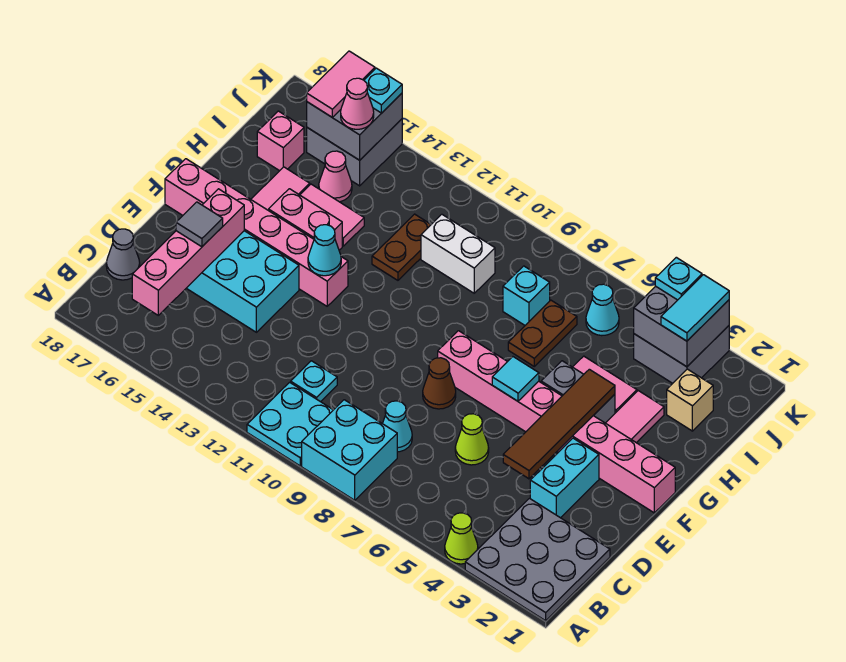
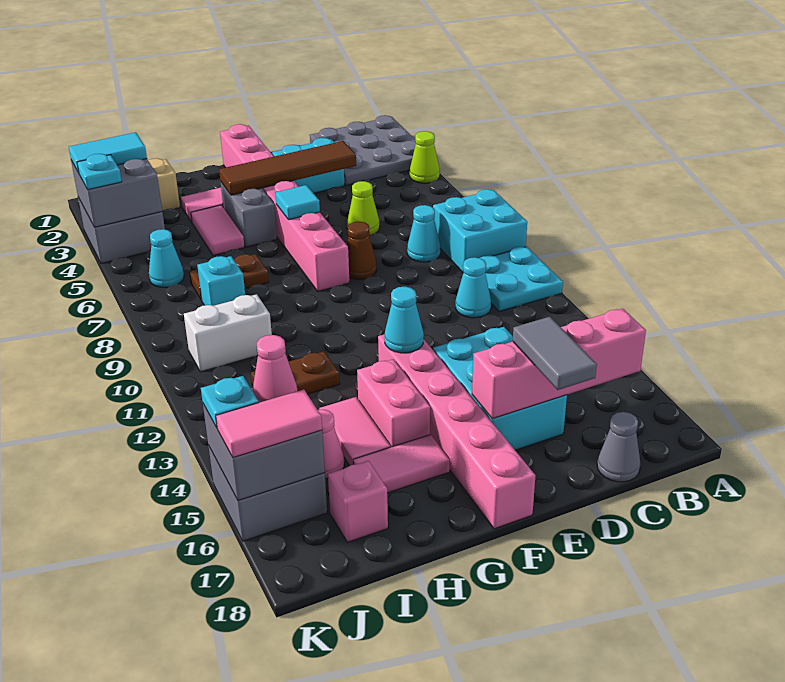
cyan plate C11 level 1 -> cyan cone C11 level 1
grey tile D16 level 3 -> grey tile D16:D17 level 3
white brick I10:I11 level 1 -> white brick I10:J10 level 1

